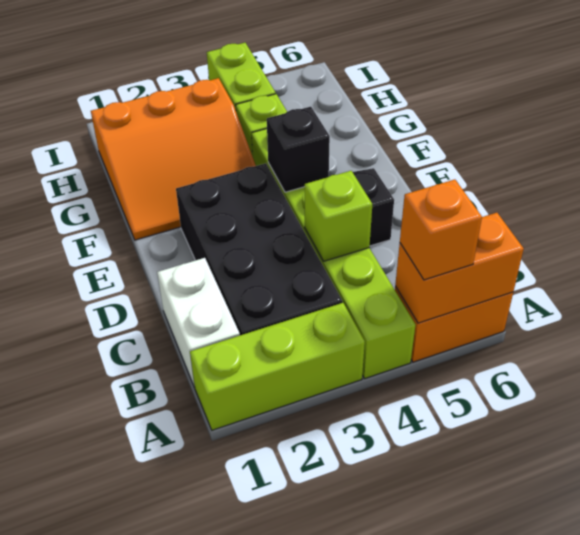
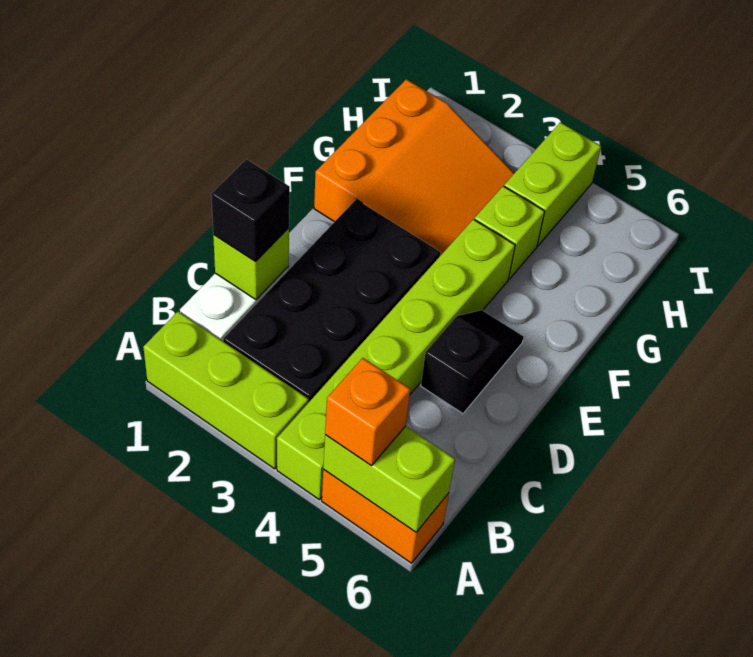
orange brick A5:A6 level 2 -> lime brick A5:A6 level 2
lime brick C4 level 2 -> lime brick C1 level 2
black brick E4 level 2 -> black brick C1 level 3
orange slope F1:H3 level 1 top H -> orange slope F1:H3 level 1 top 1

